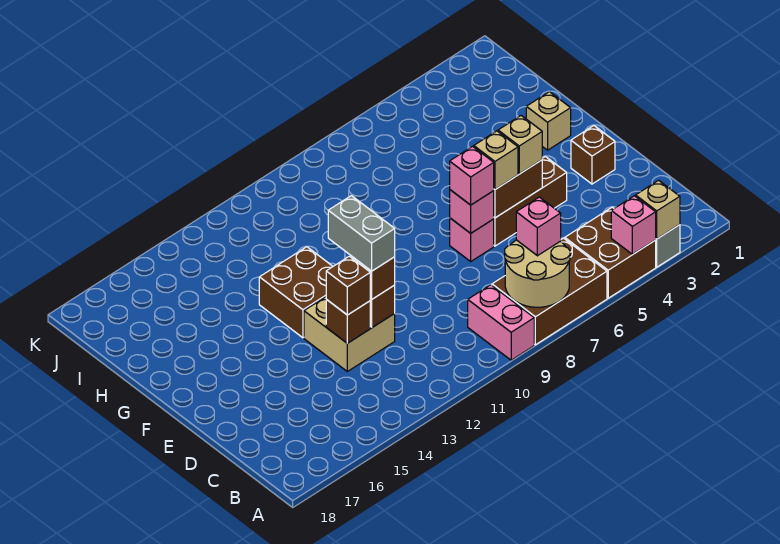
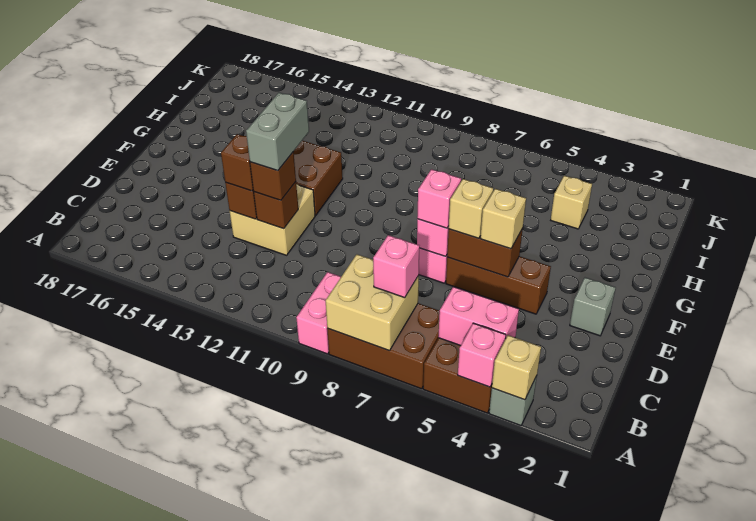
tan round brick A7:B8 level 2 -> tan brick A7:B8 level 2
none -> pink brick B4:B5 level 2
brown brick E2 level 1 -> grey brick E2 level 1
tan brick G2 level 1 -> tan brick I4 level 1

